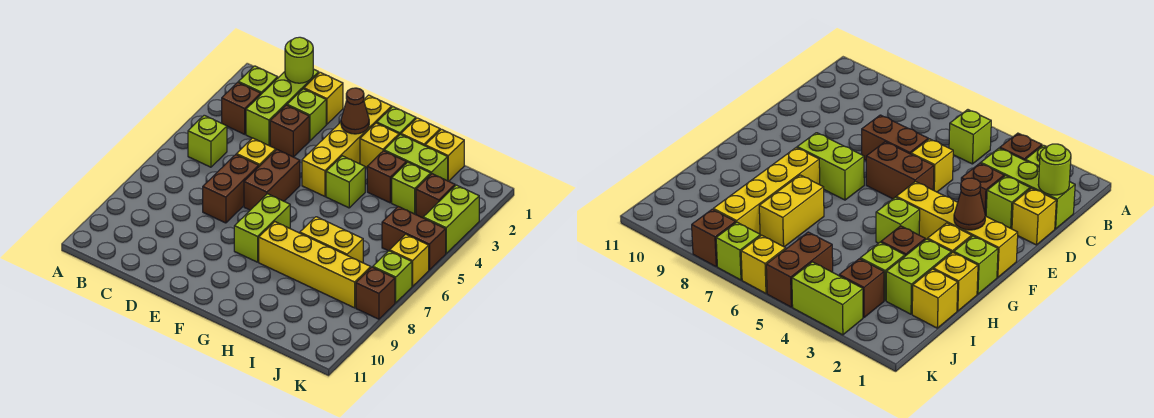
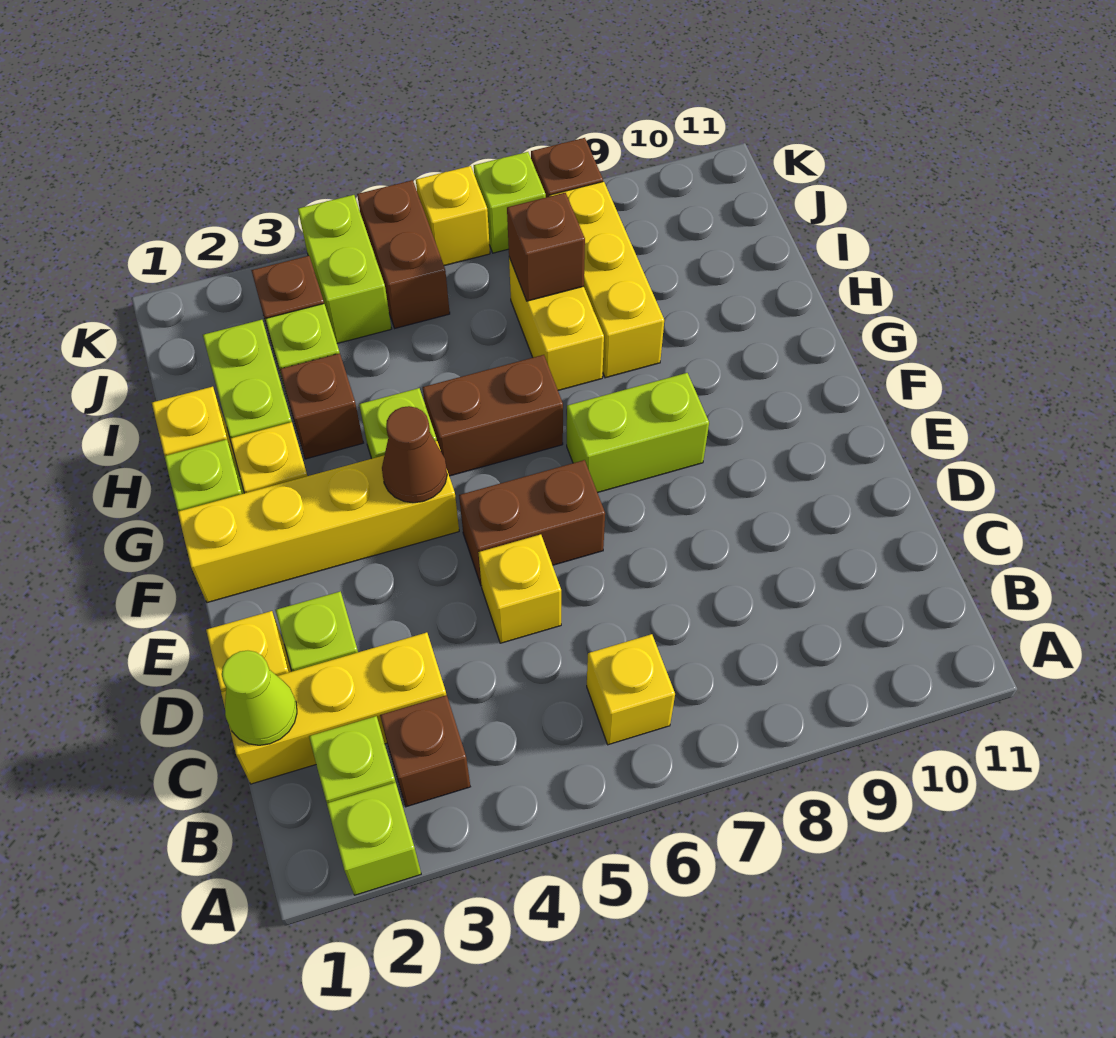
lime brick B5 level 1 -> lime brick A2 level 1
lime brick C1:C3 level 1 -> yellow brick C1:C3 level 1
lime round brick C1 level 2 -> lime cone C1 level 2
brown brick D3 level 1 -> brown brick I7 level 2
brown brick D6:D7 level 1 -> brown brick G5:G6 level 1
brown cone F2 level 2 -> brown cone F4 level 2
yellow brick G8:J8 level 1 -> yellow brick H8:J8 level 1
yellow brick I1 level 1 -> yellow brick B6 level 1
lime brick K3:K4 level 1 -> lime brick J4:K4 level 1

